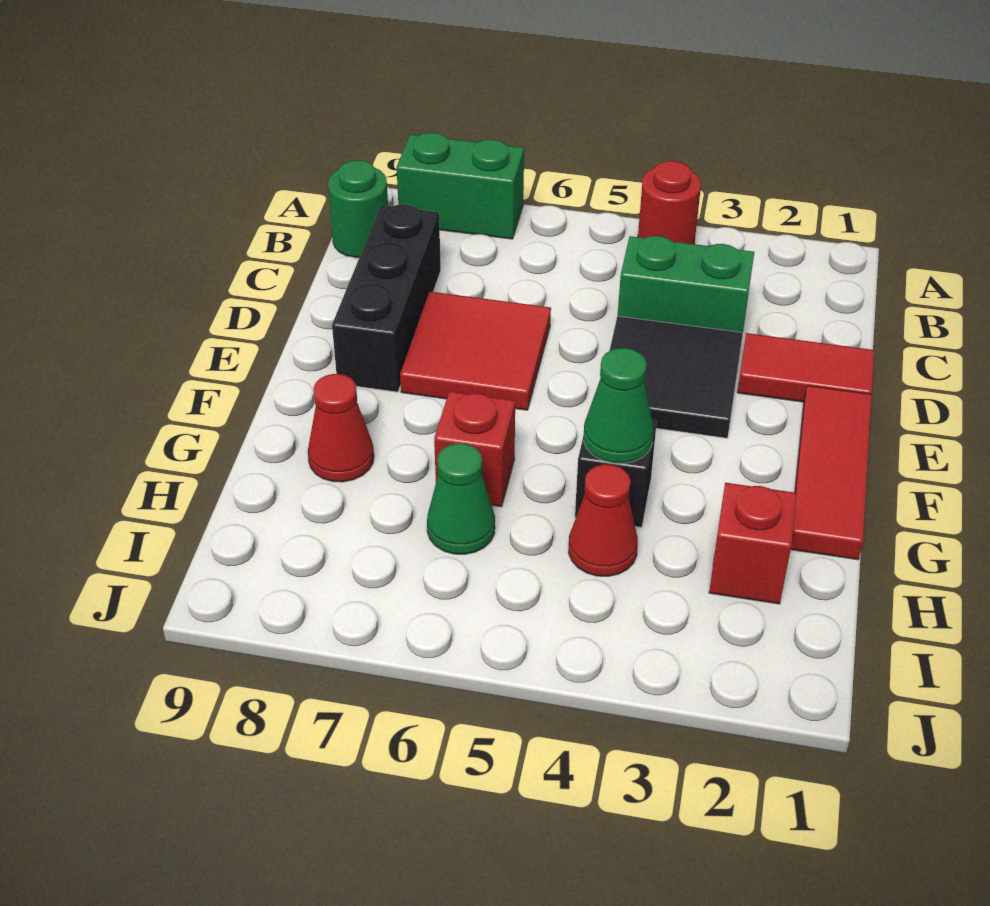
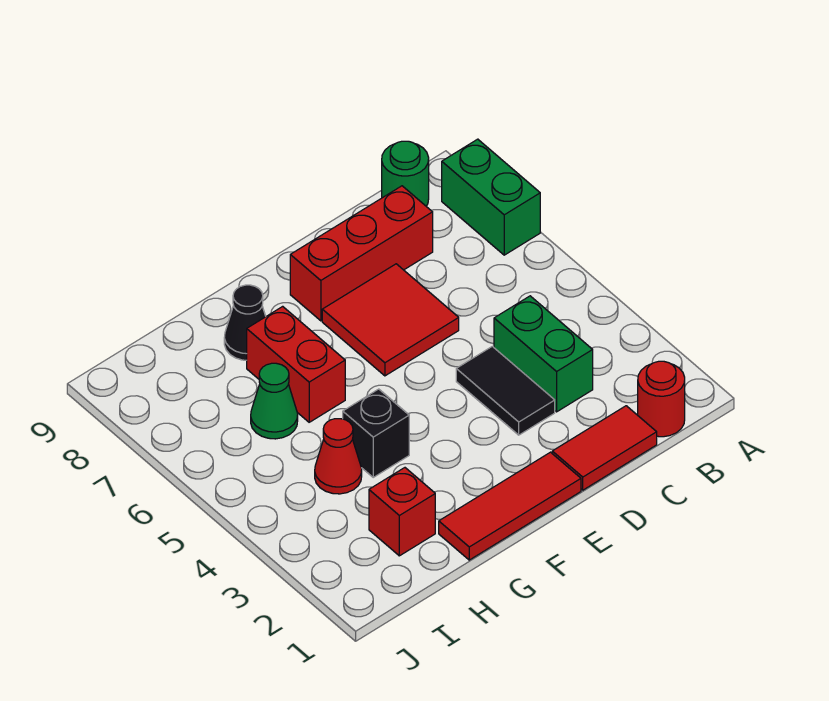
red round brick A4 level 1 -> red round brick B1 level 1
black brick C8:E8 level 1 -> red brick C8:E8 level 1
red tile D1:D2 level 1 -> red tile C1:D1 level 1
black tile D3:E4 level 1 -> black tile D3:D4 level 1
green cone G4 level 2 -> none
red brick G6 level 1 -> red brick G6:G7 level 1
red cone G8 level 1 -> black cone G8 level 1

